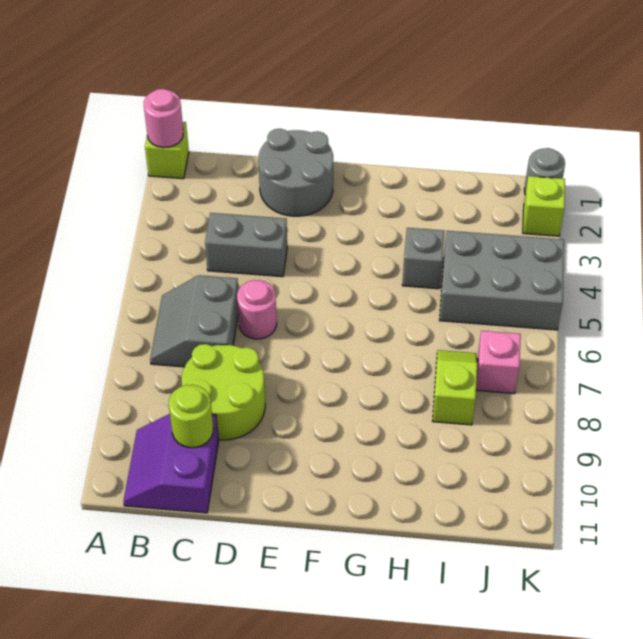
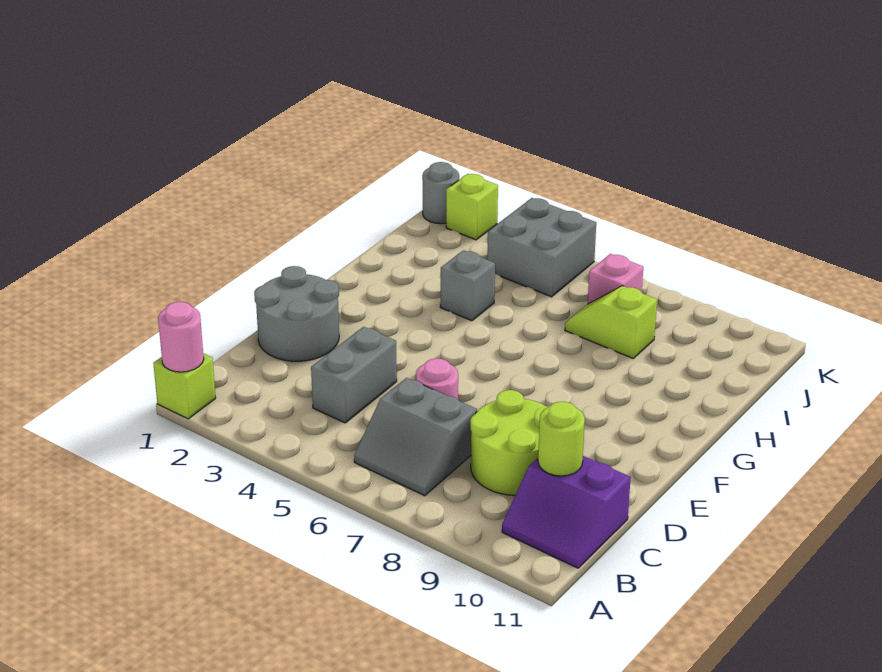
grey brick I4:K5 level 1 -> grey brick J4:K5 level 1

